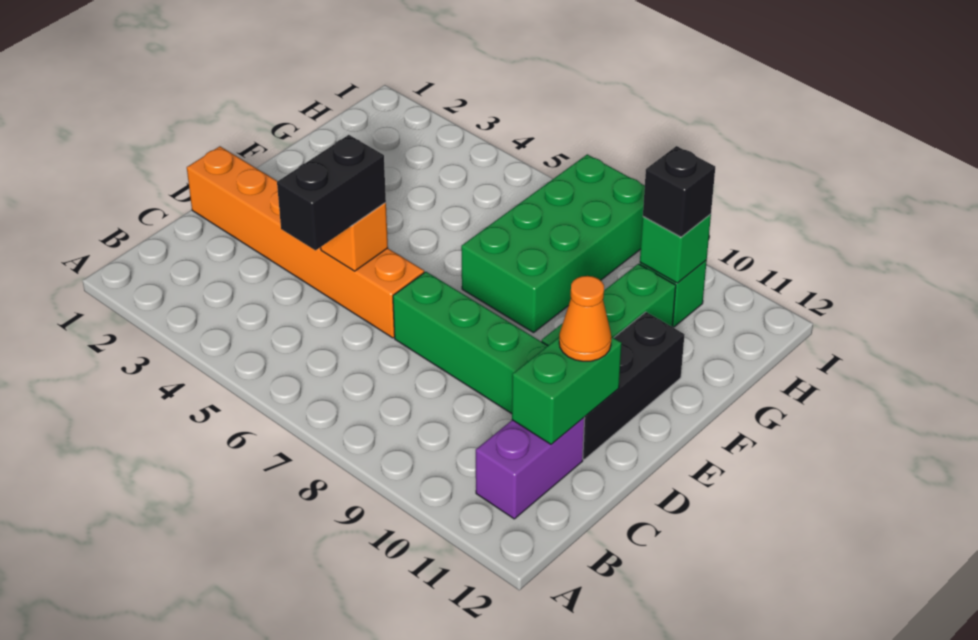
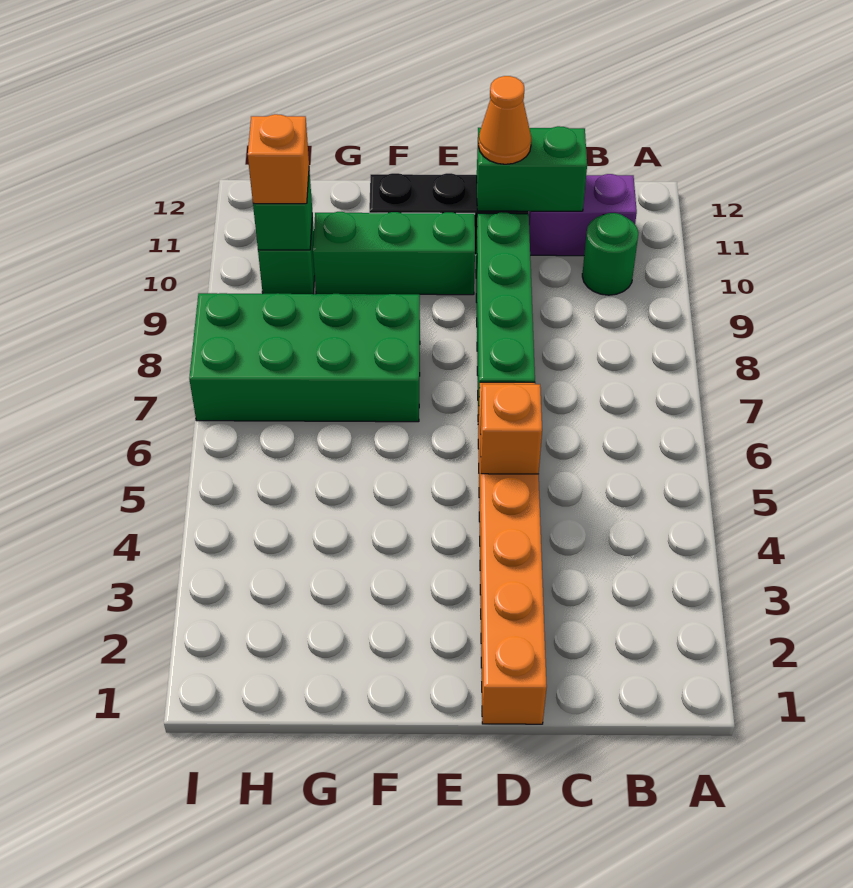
none -> green round brick B10 level 1
black brick C5:D5 level 3 -> none
black brick H10 level 3 -> orange brick H10 level 3

